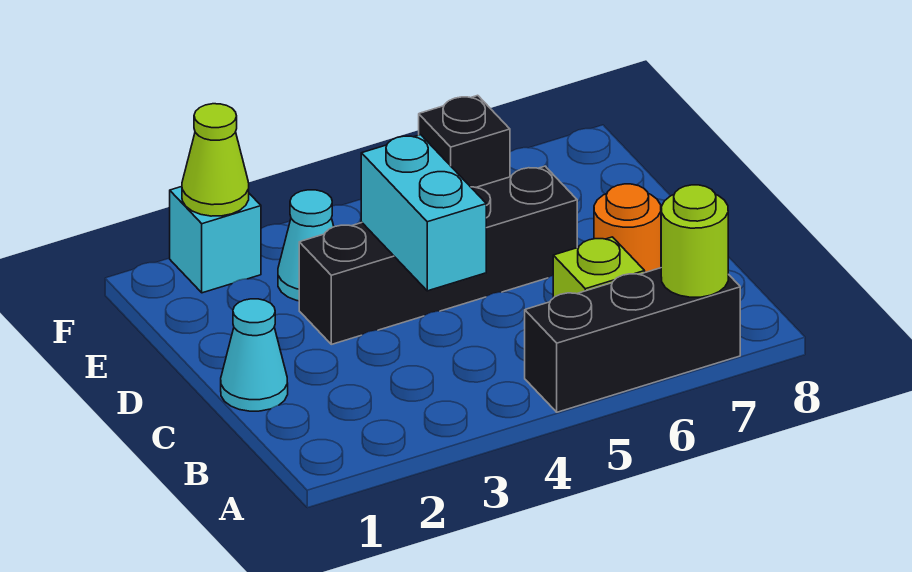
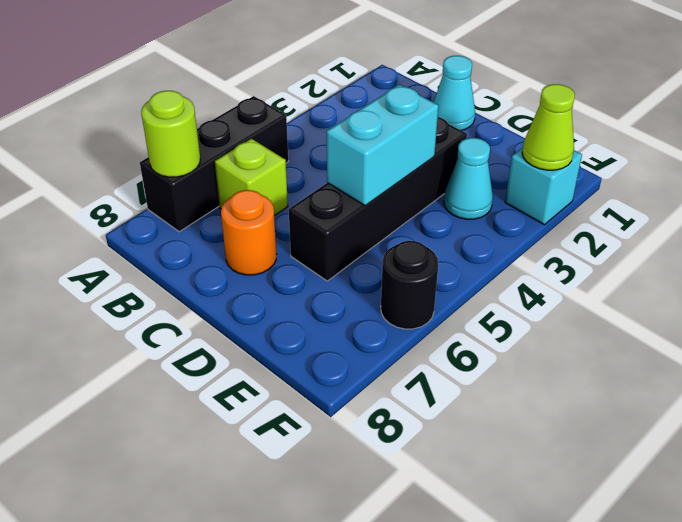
cyan brick C4:D4 level 2 -> cyan brick D4:D5 level 2
black brick F6 level 1 -> black round brick F6 level 1

